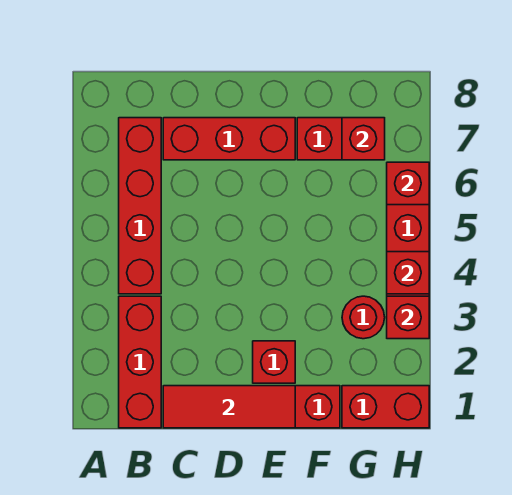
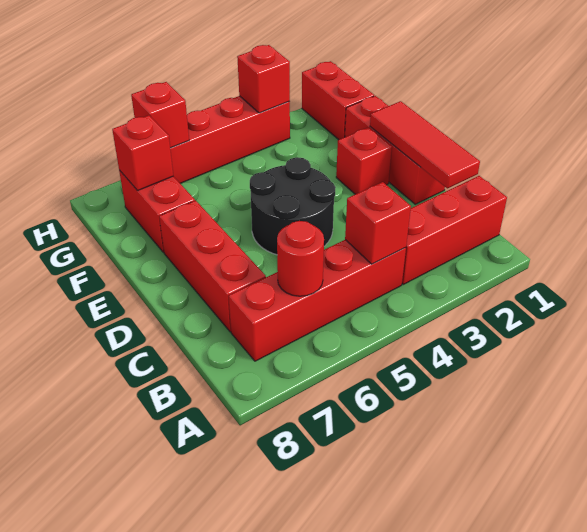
none -> black round brick D4:E5 level 1
red round brick G3 level 1 -> red round brick B6 level 2
red brick H4 level 2 -> red brick B4 level 2

